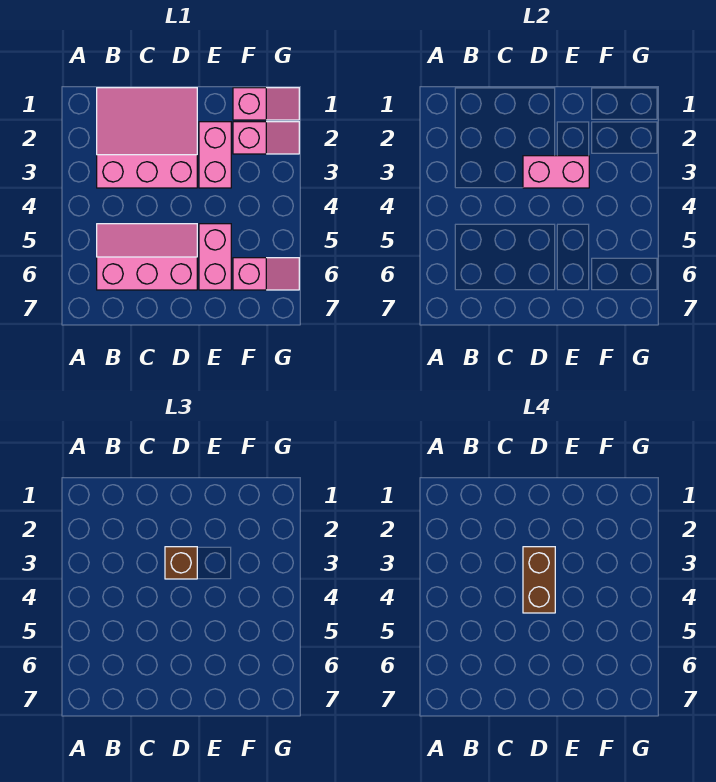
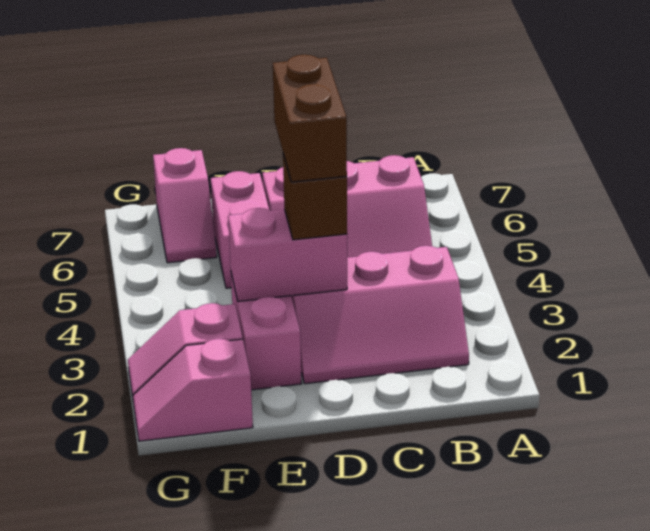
pink slope B1:D3 level 1 top 3 -> pink slope B2:D3 level 1 top 3
pink slope F6:G6 level 1 top F -> pink slope F6:F7 level 1 top 7

